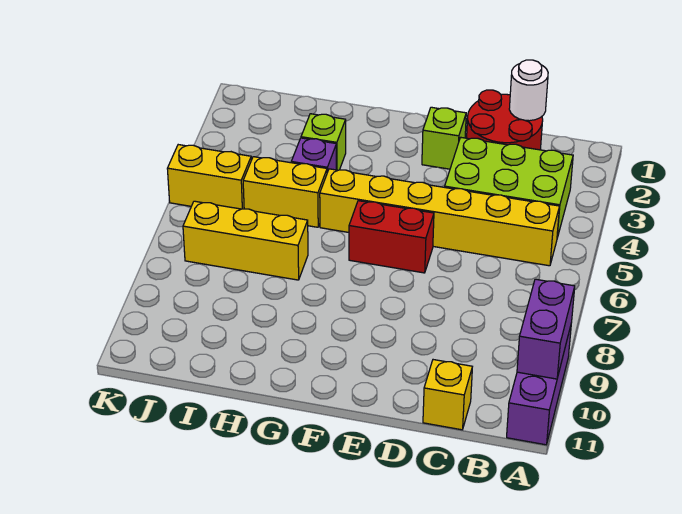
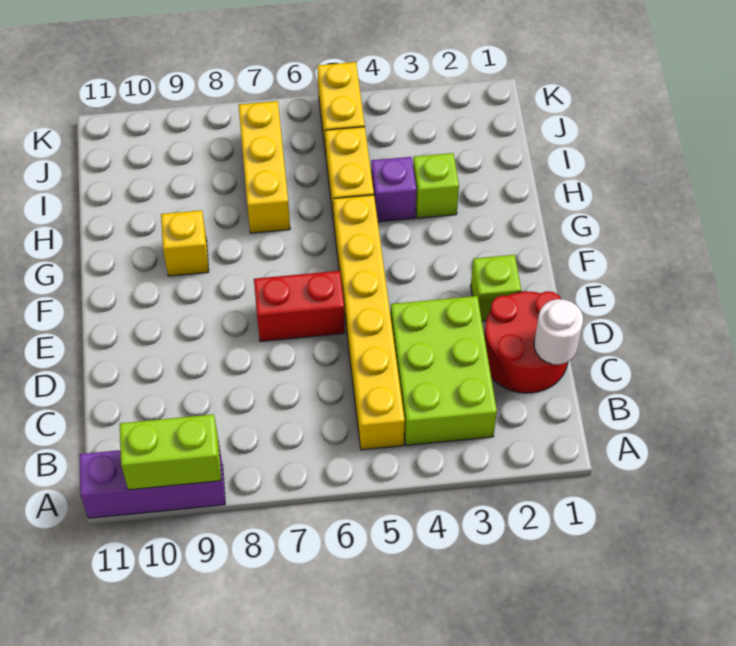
purple brick A9:A10 level 2 -> lime brick A9:A10 level 2
yellow brick C11 level 1 -> yellow brick G9 level 1
red brick E6:F6 level 1 -> red brick E6:E7 level 1

